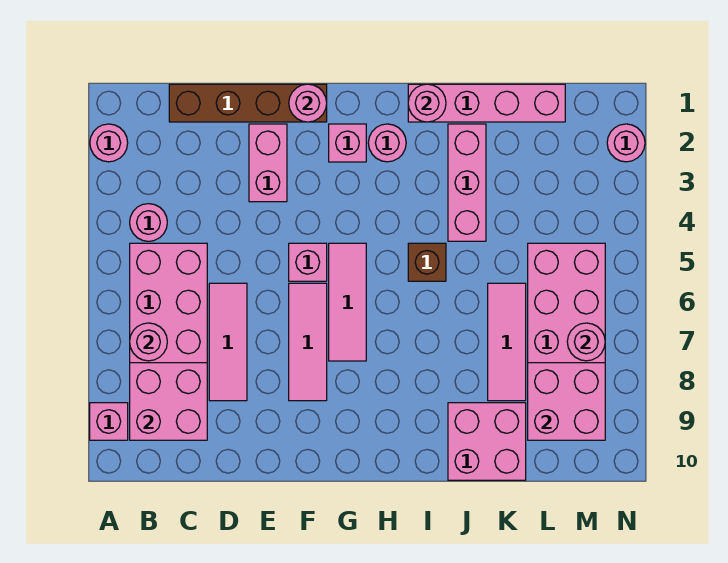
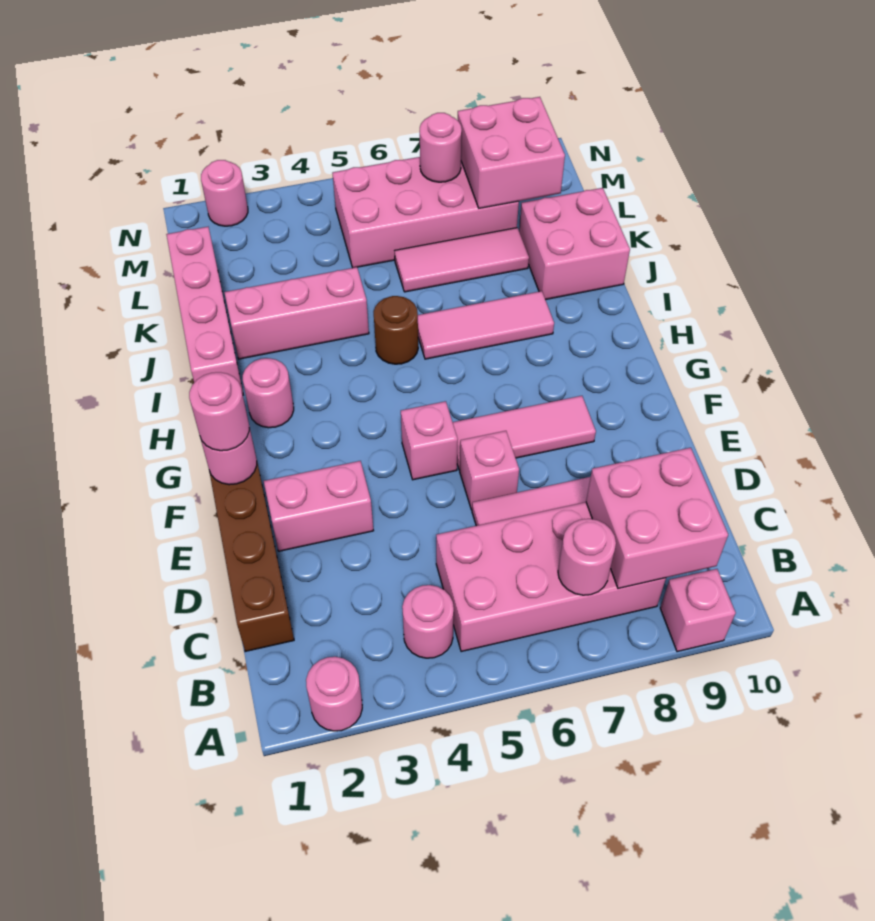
pink brick G2 level 1 -> pink brick E6 level 1
pink tile G5:G7 level 1 -> pink tile I6:I8 level 1
pink round brick I1 level 2 -> pink round brick F1 level 3
brown brick I5 level 1 -> brown round brick I5 level 1

